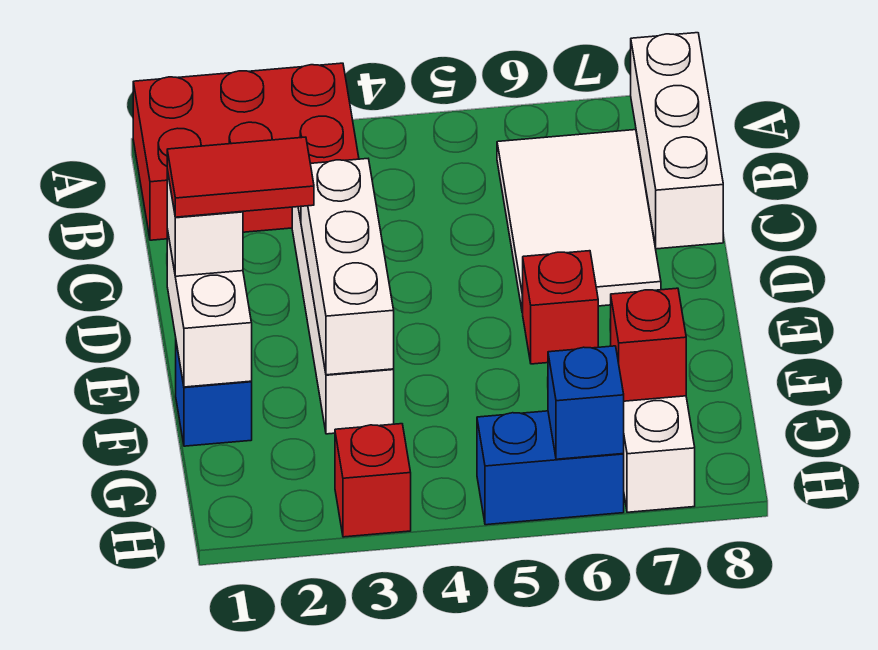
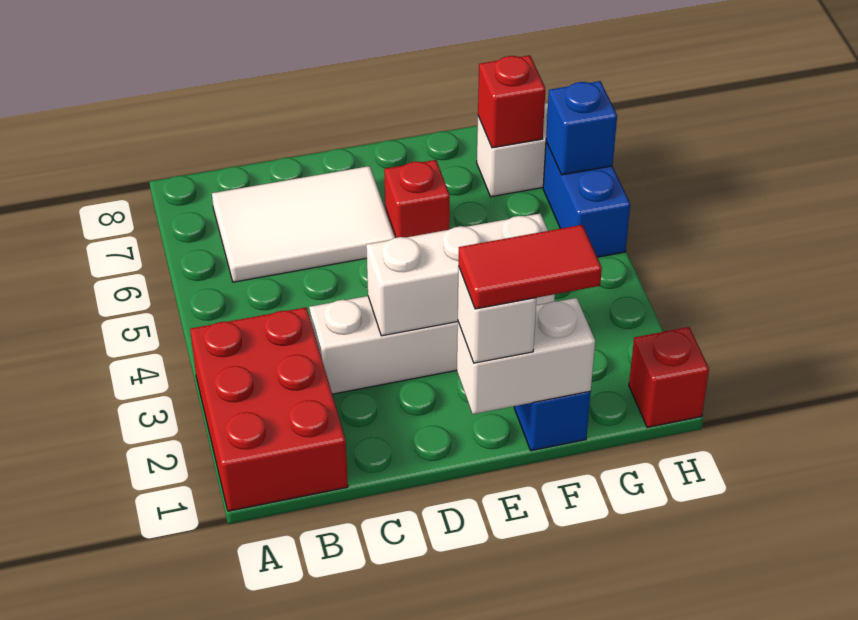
white brick A8:C8 level 1 -> none
red tile E1:E2 level 4 -> red tile E1:F1 level 4
red brick H3 level 1 -> red brick H1 level 1

